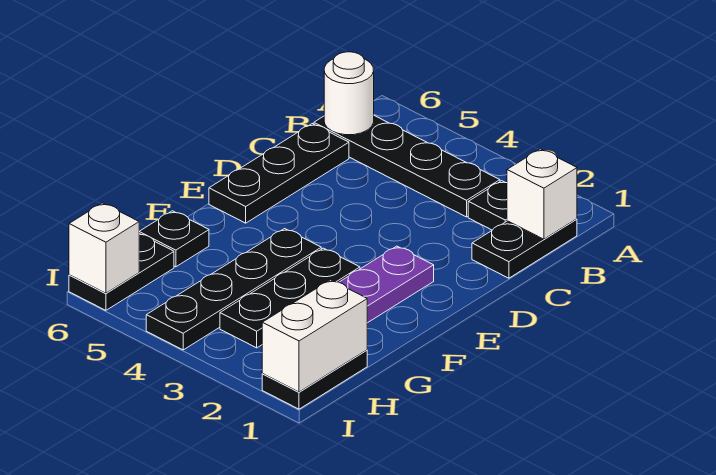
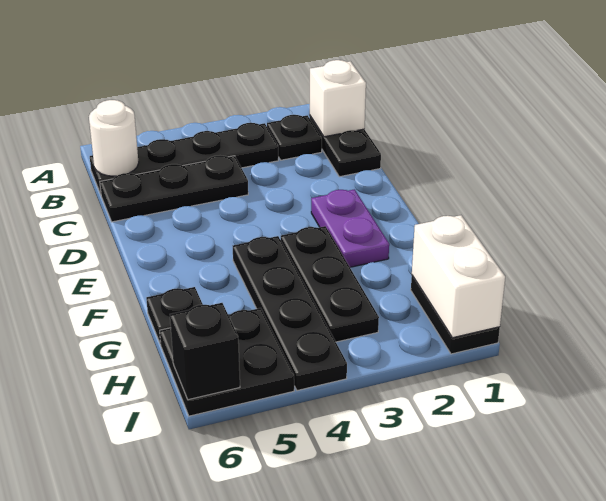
black plate C6:E6 level 1 -> black plate C4:C6 level 1
black plate H6:I6 level 1 -> black plate H5:I6 level 1
white brick I6 level 2 -> black brick I6 level 2

